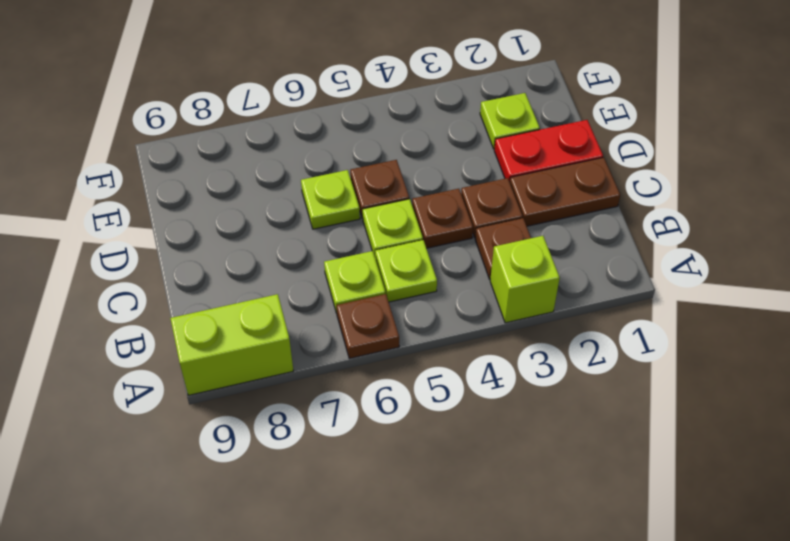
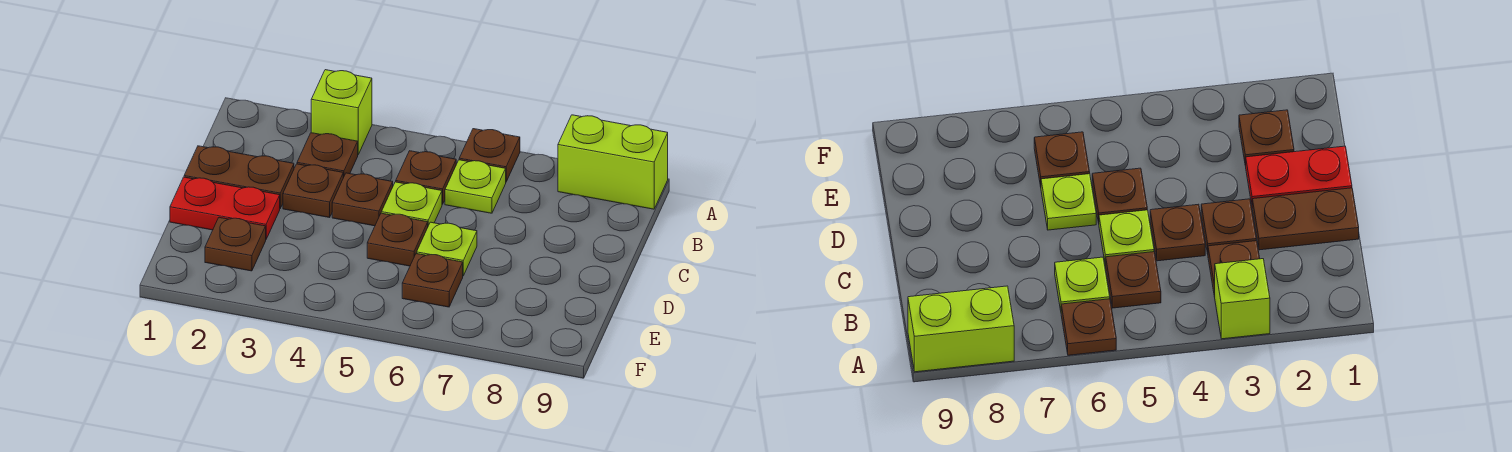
lime plate B5 level 1 -> brown plate B5 level 1
lime plate E2 level 1 -> brown plate E2 level 1
none -> brown plate E6 level 1

